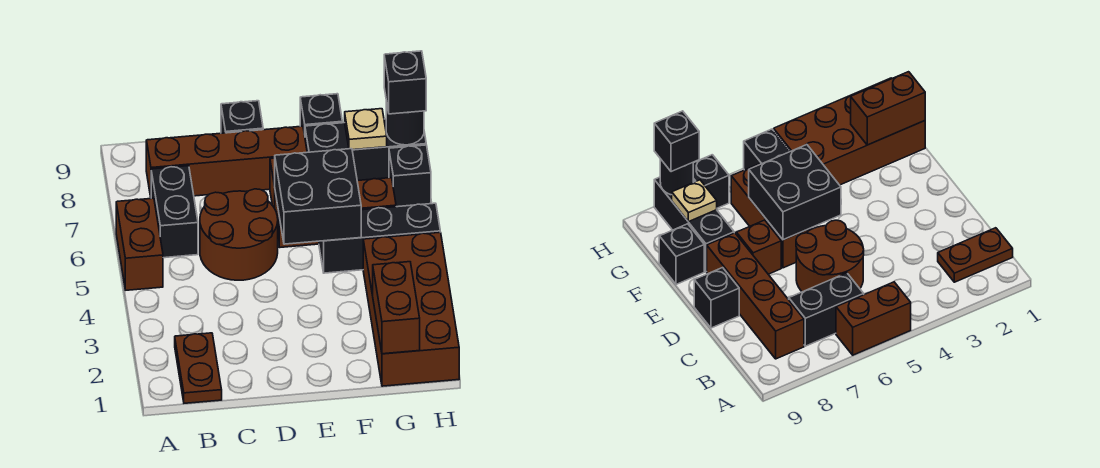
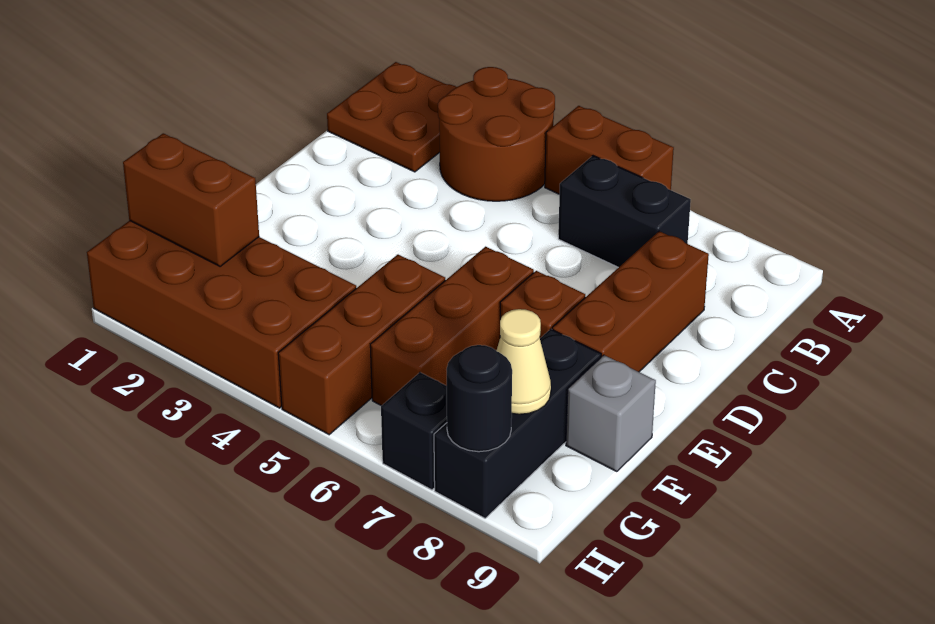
brown plate B1:B2 level 1 -> brown plate A1:B2 level 1
brown brick B8:E8 level 1 -> brown brick C8:E8 level 1
brown round brick C5:D6 level 1 -> brown round brick A3:B4 level 1
black brick D9 level 1 -> none
black brick E5:F6 level 2 -> none
black brick F5:H5 level 1 -> brown brick F5:H5 level 1
black brick F9 level 1 -> grey brick F9 level 1
tan plate G8 level 2 -> tan cone G8 level 2
black brick H8 level 3 -> none

